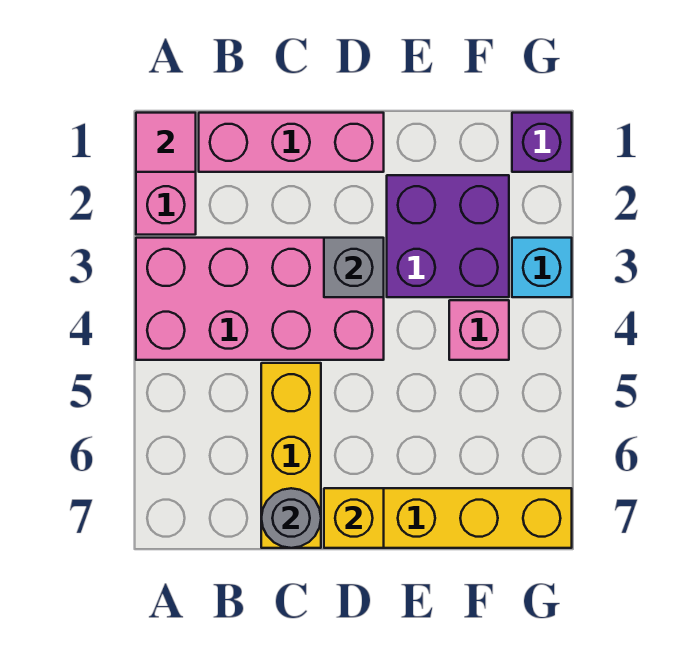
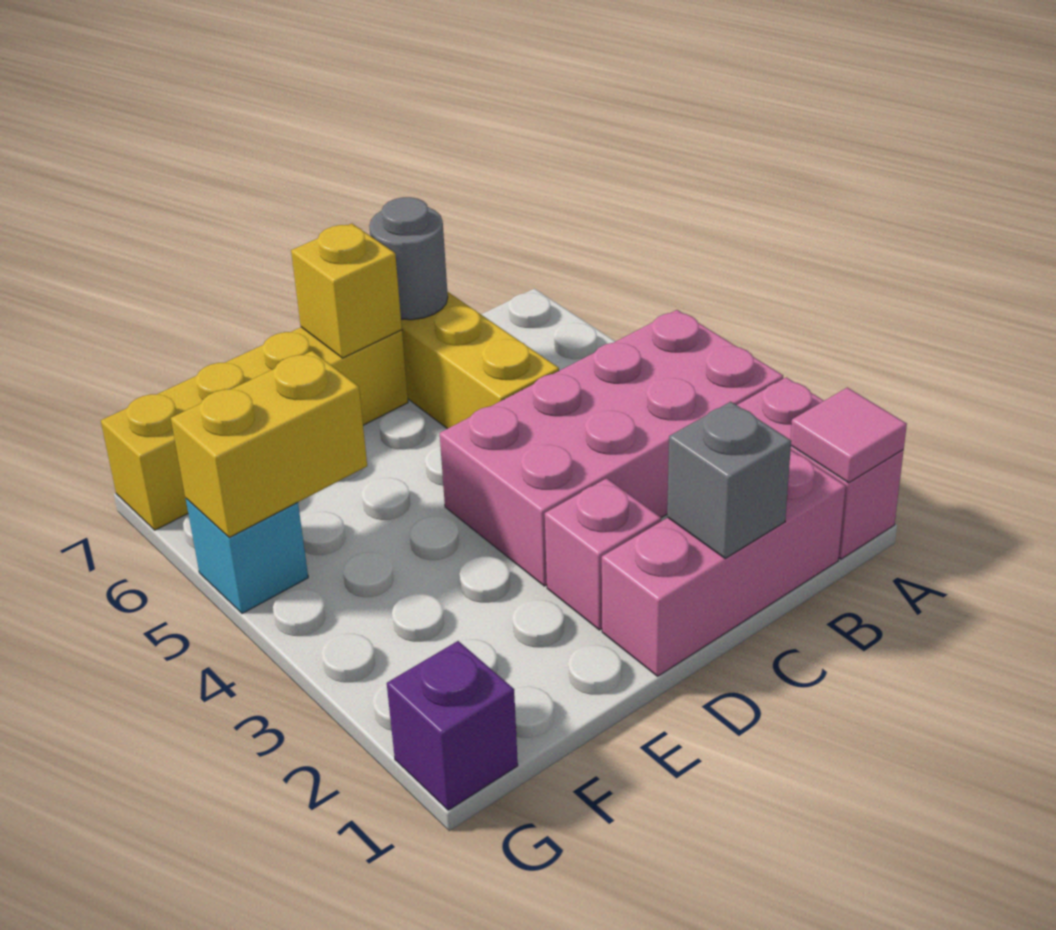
grey brick D3 level 2 -> grey brick C1 level 2
purple brick E2:F3 level 1 -> none
pink brick F4 level 1 -> pink brick D2 level 1
none -> yellow brick F5:G5 level 2
cyan brick G3 level 1 -> cyan brick G5 level 1

